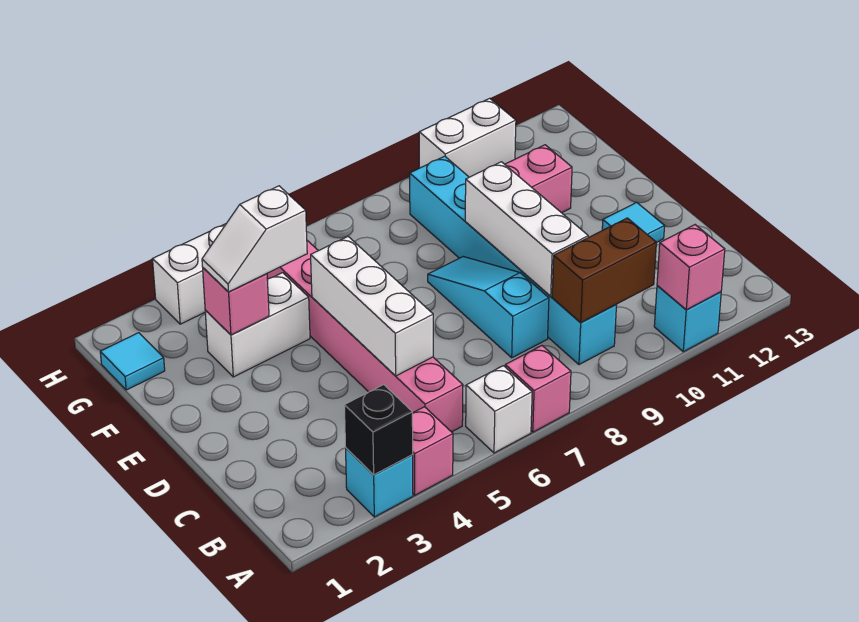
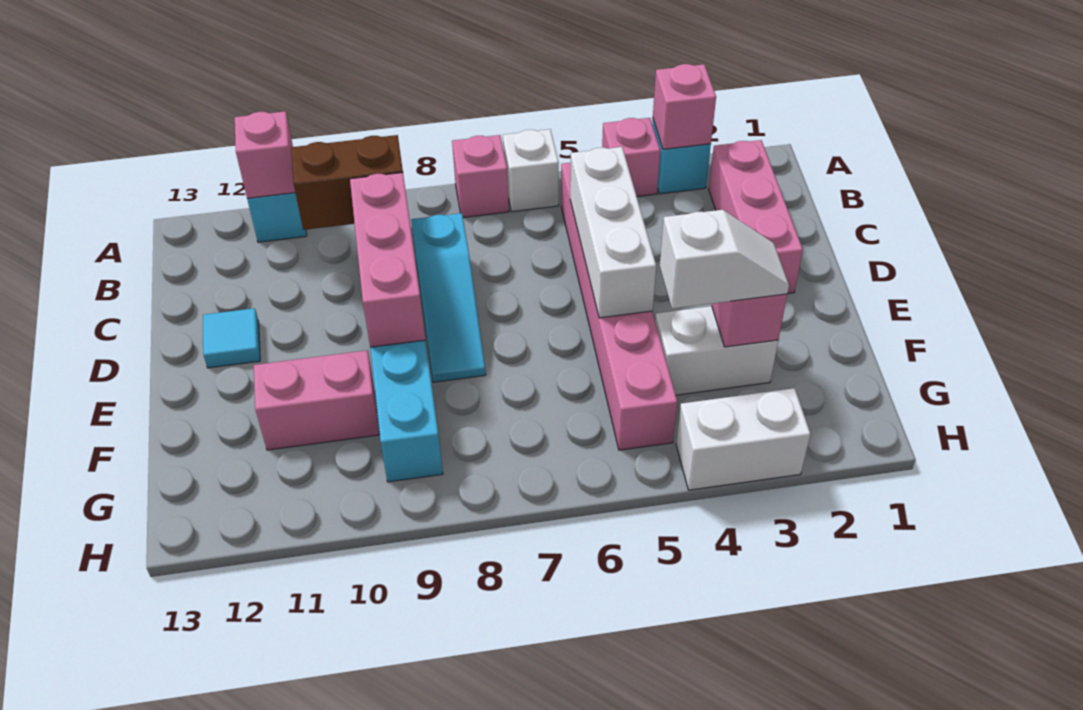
black brick A3 level 2 -> pink brick A3 level 2
none -> pink brick B2:D2 level 1
white brick C9:E9 level 2 -> pink brick C9:E9 level 2
cyan tile G1 level 1 -> none
white brick H10:H11 level 1 -> none

